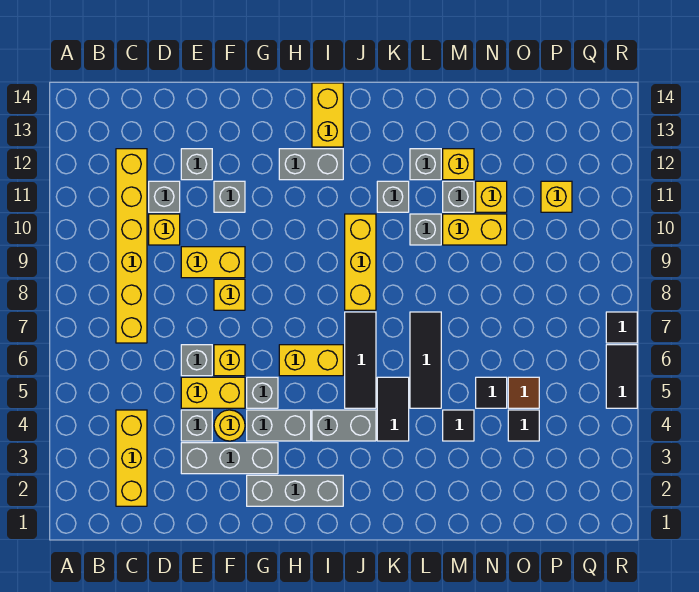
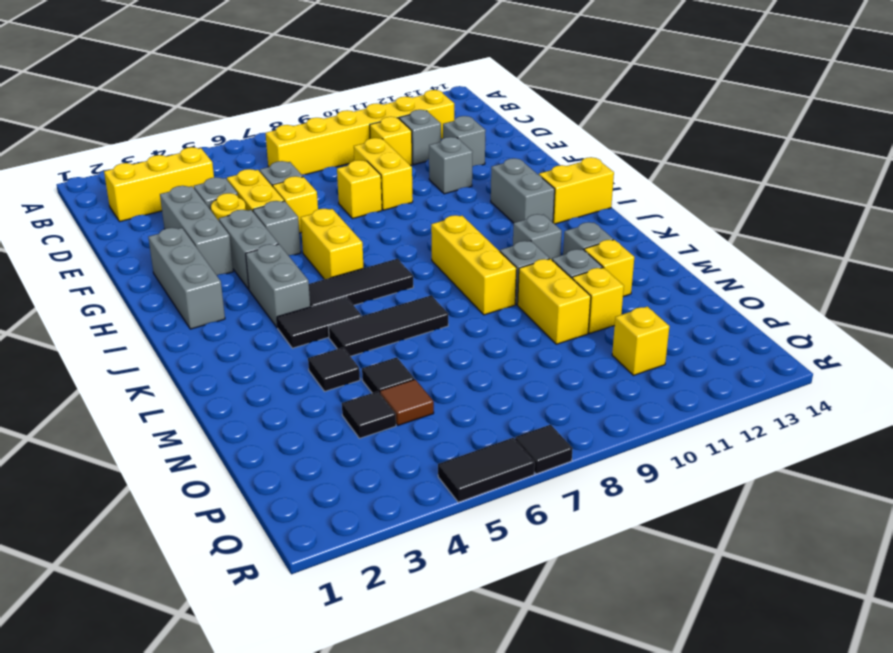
yellow brick J8:J10 level 1 -> yellow brick J9:L9 level 1

